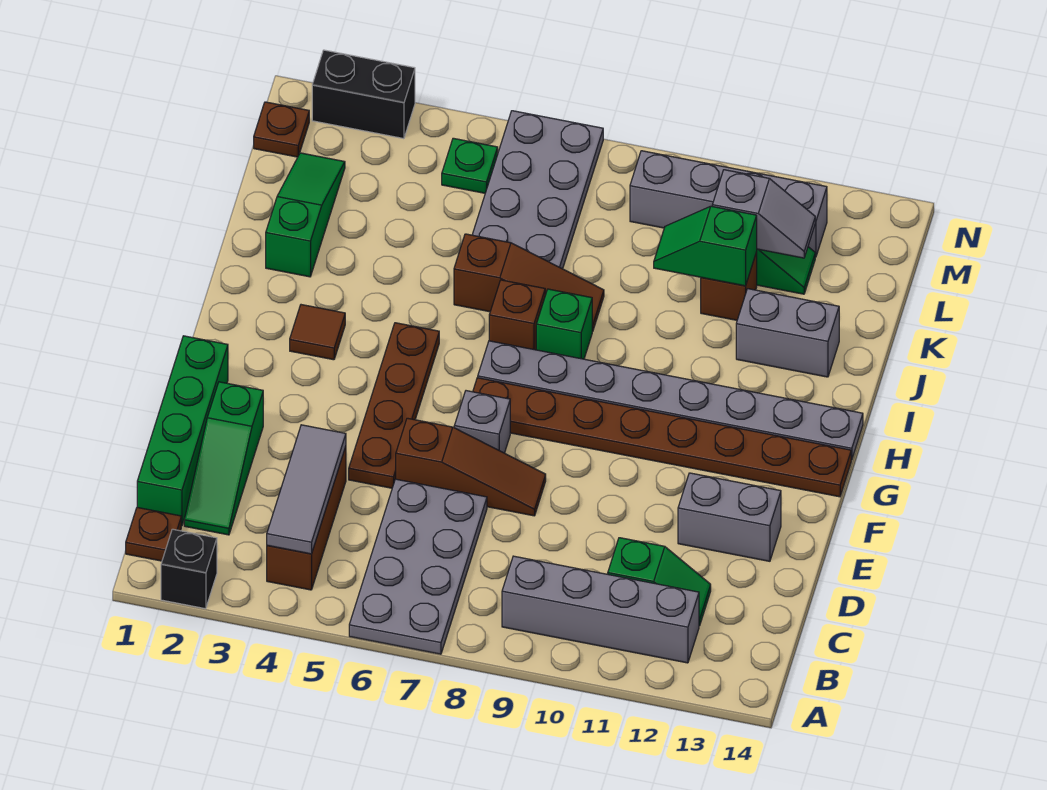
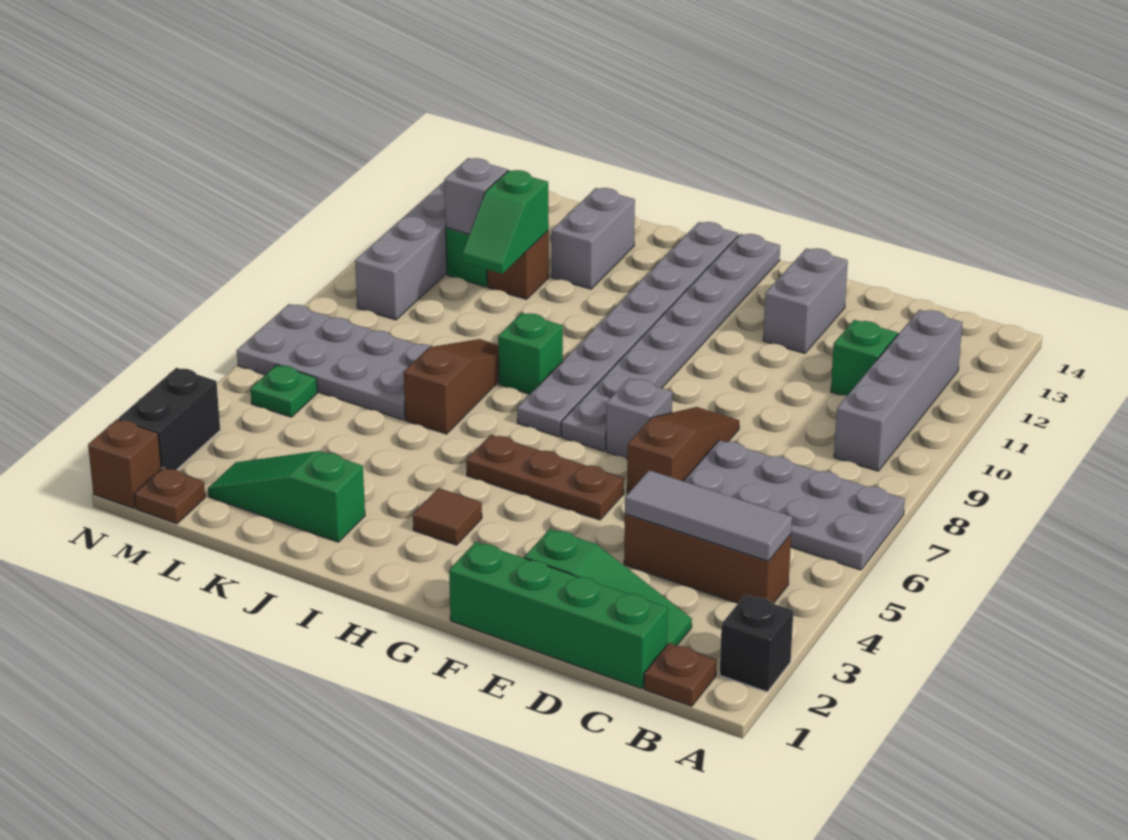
brown plate E5:H5 level 1 -> brown plate F5:H5 level 1
brown plate G7:G14 level 1 -> grey plate G7:G14 level 1
brown brick I7 level 1 -> brown brick N1 level 1

